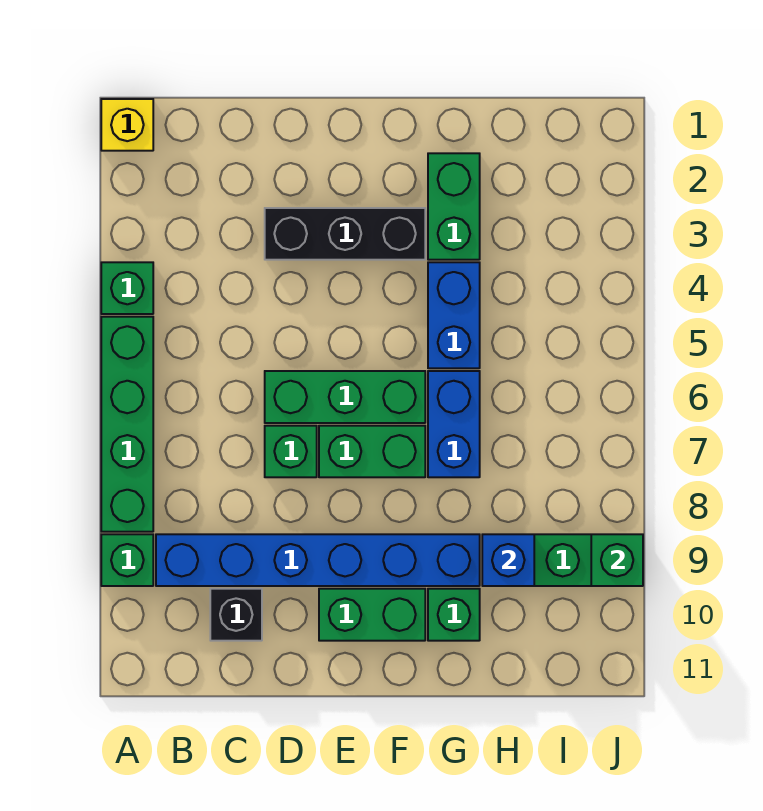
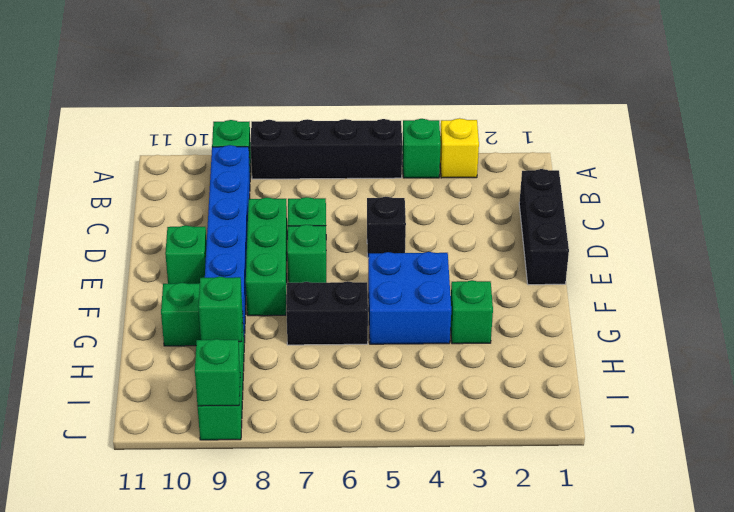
yellow brick A1 level 1 -> yellow brick A3 level 1
green brick A5:A8 level 1 -> black brick A5:A8 level 1
black brick C10 level 1 -> black brick D5 level 1
black brick D3:F3 level 1 -> black brick C1:E1 level 1
green brick D6:F6 level 1 -> green brick D8:F8 level 1
green brick E7:F7 level 1 -> green brick E7 level 1
green brick E10:F10 level 1 -> green brick E10 level 1
green brick G2:G3 level 1 -> green brick G3 level 1
blue brick G4:G5 level 1 -> blue brick F4:G5 level 1
blue brick G6:G7 level 1 -> black brick G6:G7 level 1
blue brick H9 level 2 -> green brick H9 level 2

